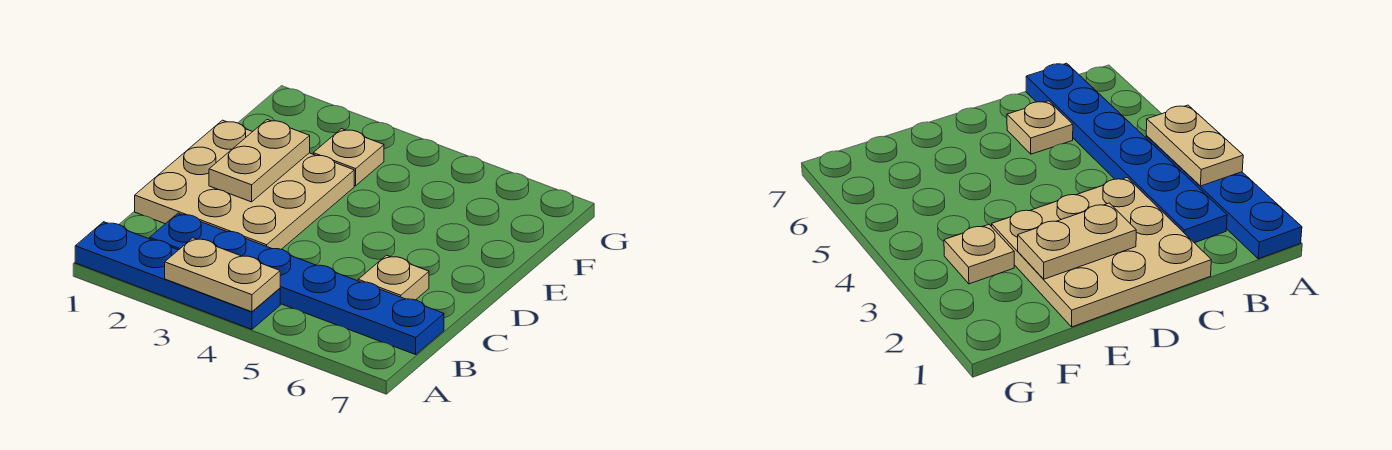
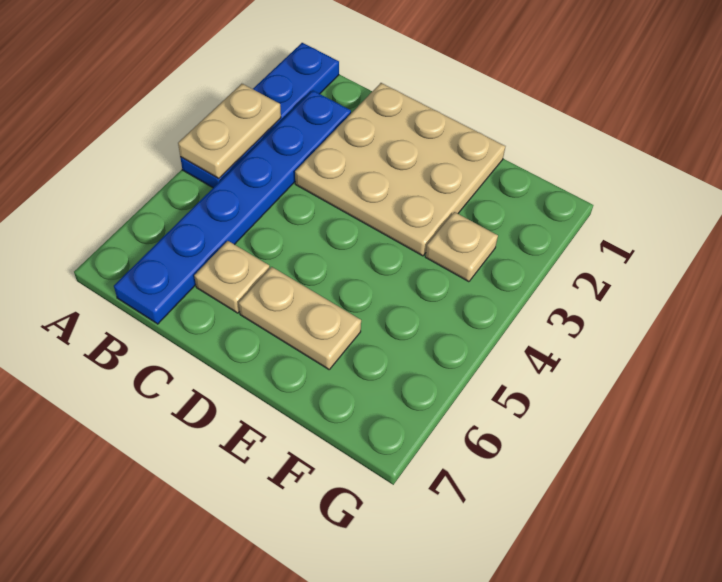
tan plate D2:E2 level 2 -> tan plate D6:E6 level 1

